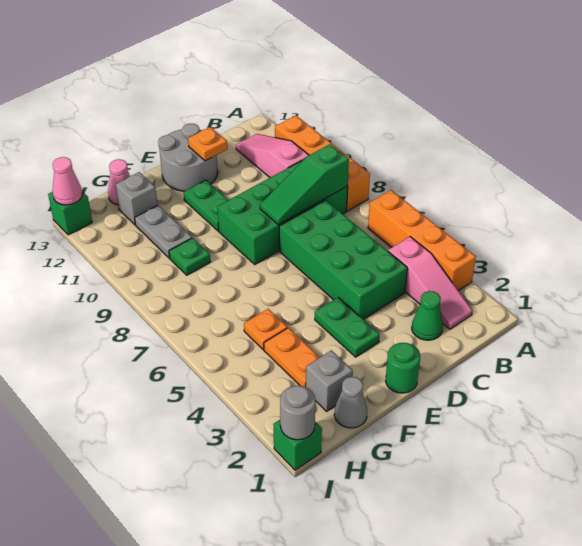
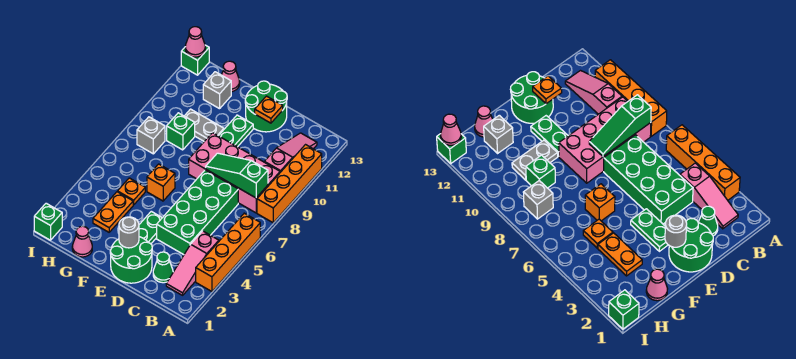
green brick B8:E9 level 1 -> pink brick B8:E9 level 1
grey round brick D12:E13 level 1 -> green round brick D12:E13 level 1
green round brick E1 level 1 -> green round brick D1:E2 level 1
none -> orange brick F6 level 1
grey cone G1 level 1 -> pink cone G1 level 1
grey brick G2 level 1 -> grey brick H8 level 1
green plate G9 level 1 -> green brick G9 level 1
grey plate G10:G11 level 1 -> grey plate F10:G10 level 1
grey round brick I1 level 2 -> grey round brick E2 level 2

